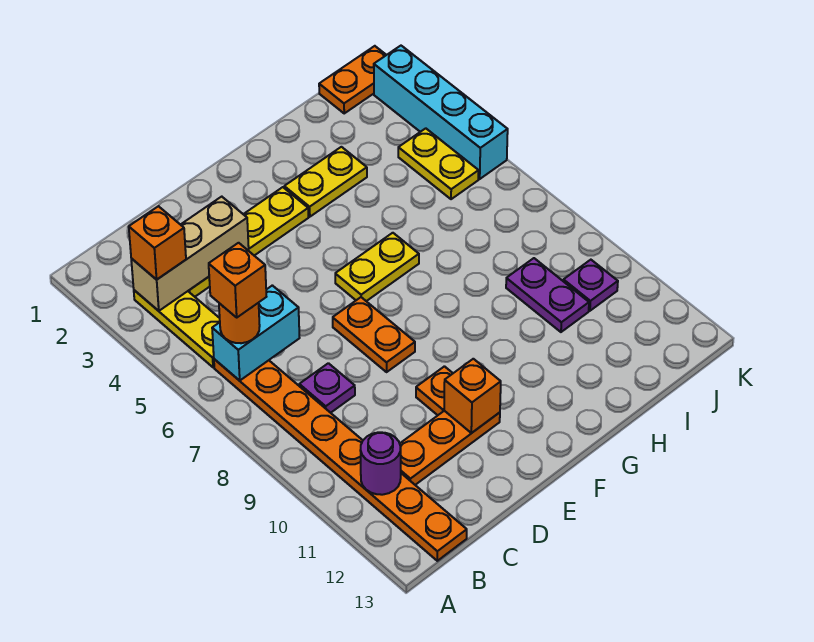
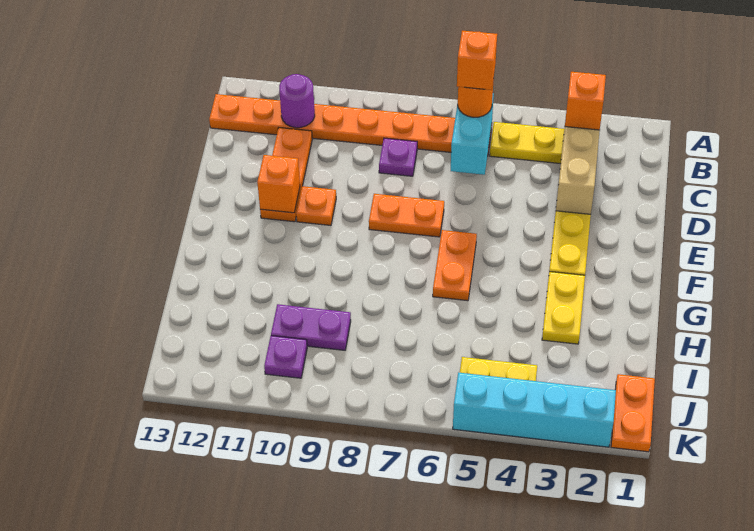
yellow plate F6:G6 level 1 -> orange plate F6:G6 level 1

